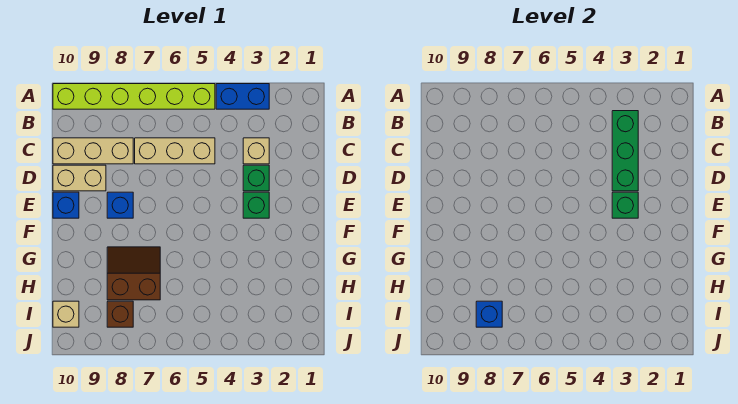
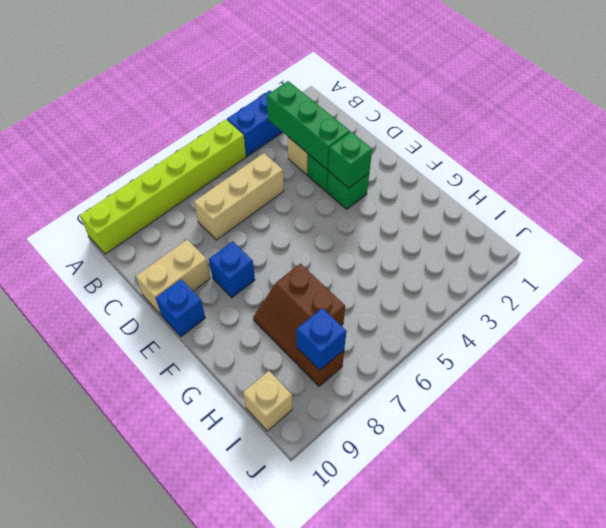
tan brick C8:C10 level 1 -> none
brown slope G7:H8 level 1 top H -> brown slope G7:H8 level 1 top 7

